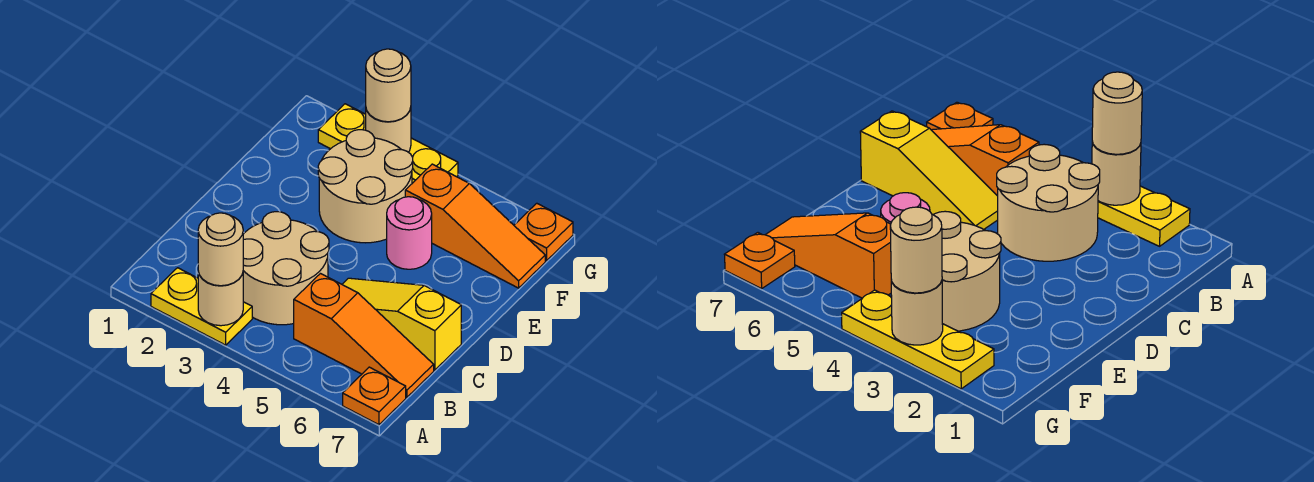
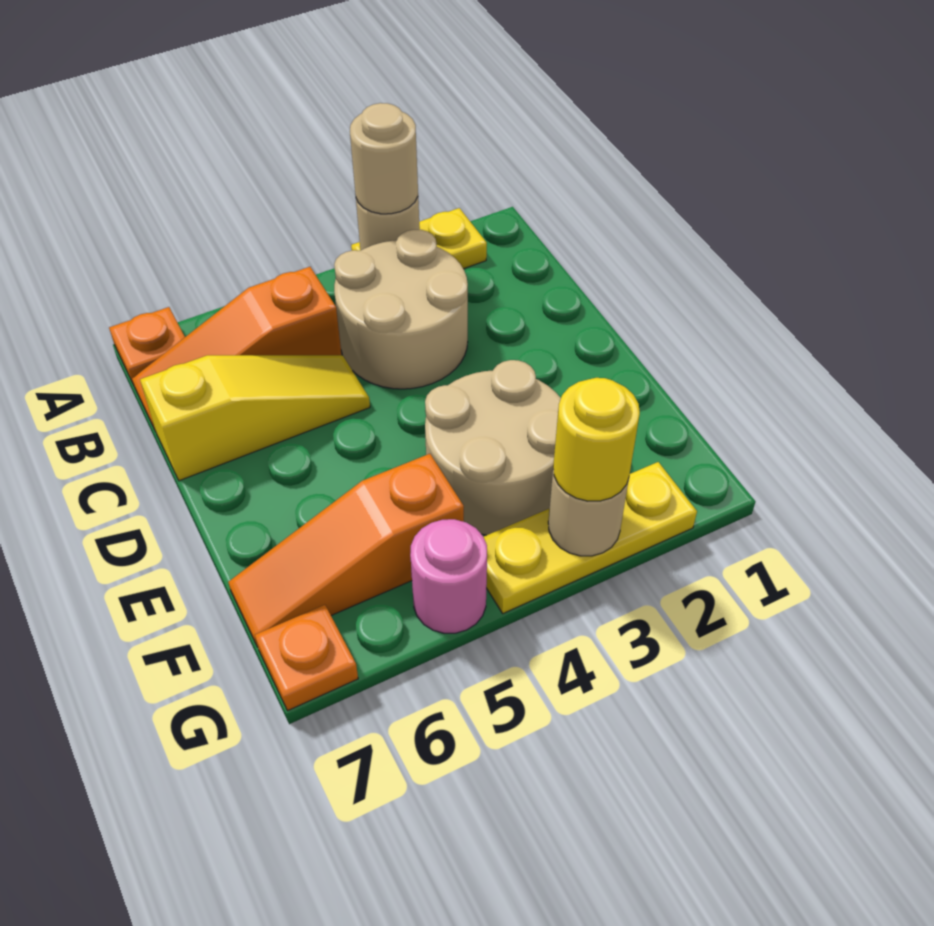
pink round brick E5 level 1 -> pink round brick G5 level 1
tan round brick G3 level 3 -> yellow round brick G3 level 3

